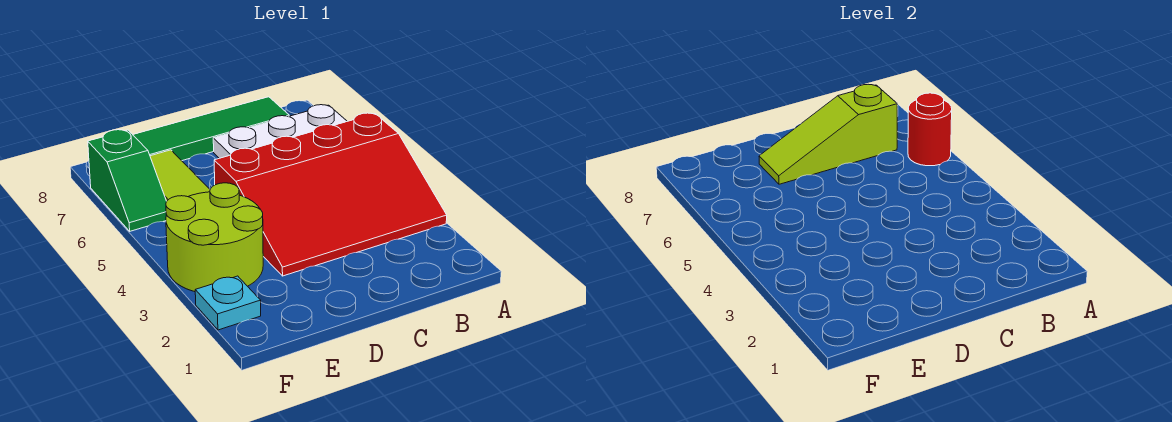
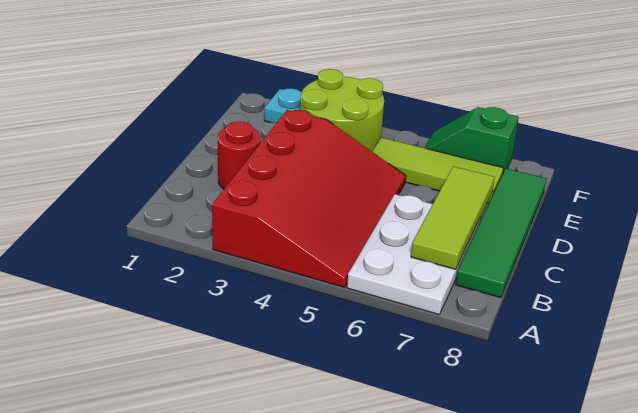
red slope A3:D5 level 1 top 5 -> red slope A3:D5 level 1 top 3
red round brick A6 level 2 -> red round brick C2 level 1
lime slope B7:D7 level 2 top B -> lime tile B7:D7 level 2

